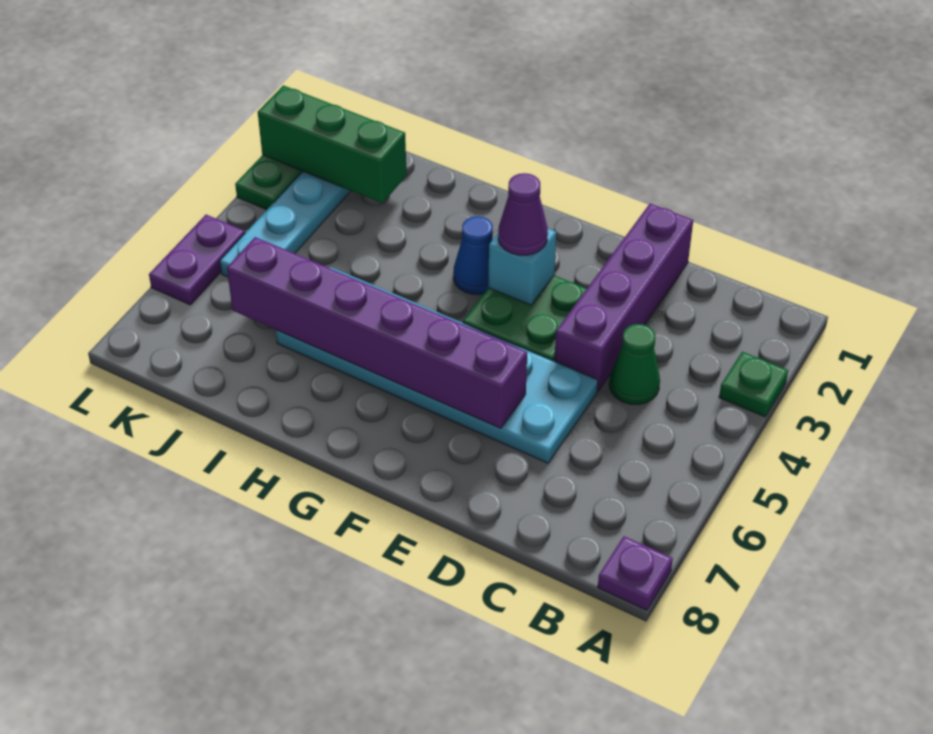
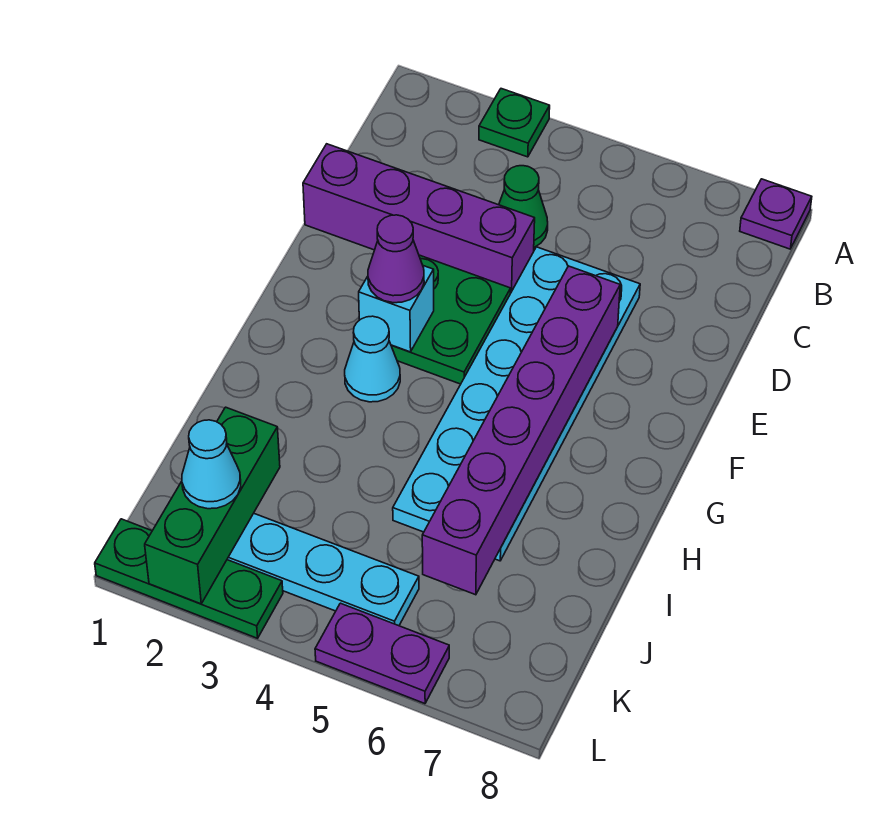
blue cone G3 level 1 -> cyan cone G3 level 1
none -> cyan cone K2 level 3

